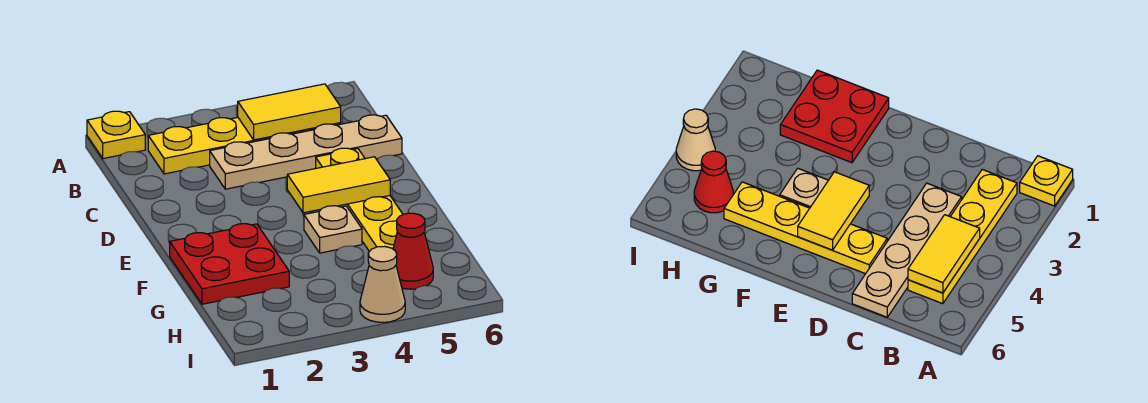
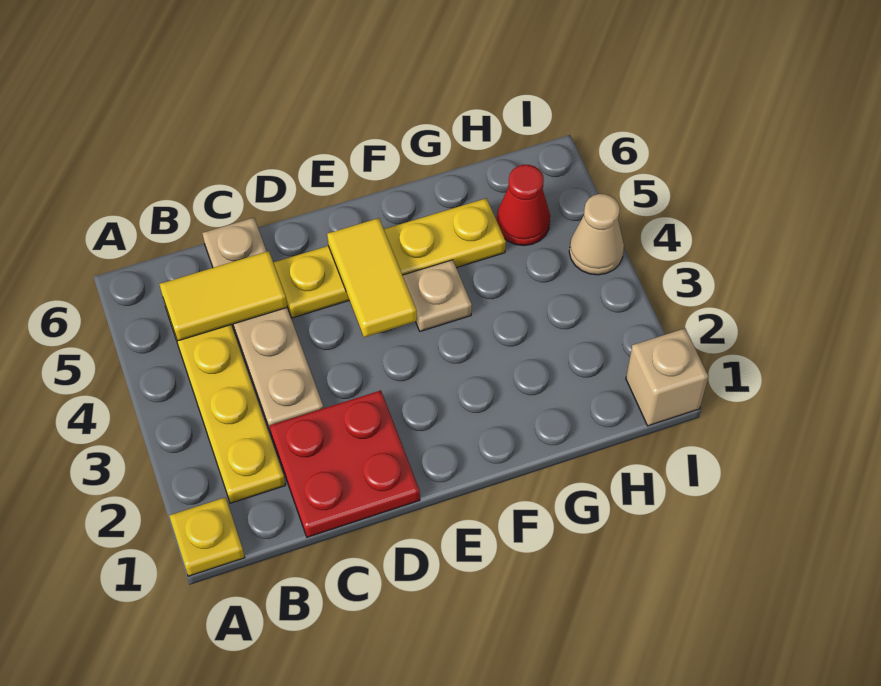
yellow tile B4:B5 level 2 -> yellow tile B5:C5 level 2
red plate F1:G2 level 1 -> red plate C1:D2 level 1
none -> tan brick I1 level 1

